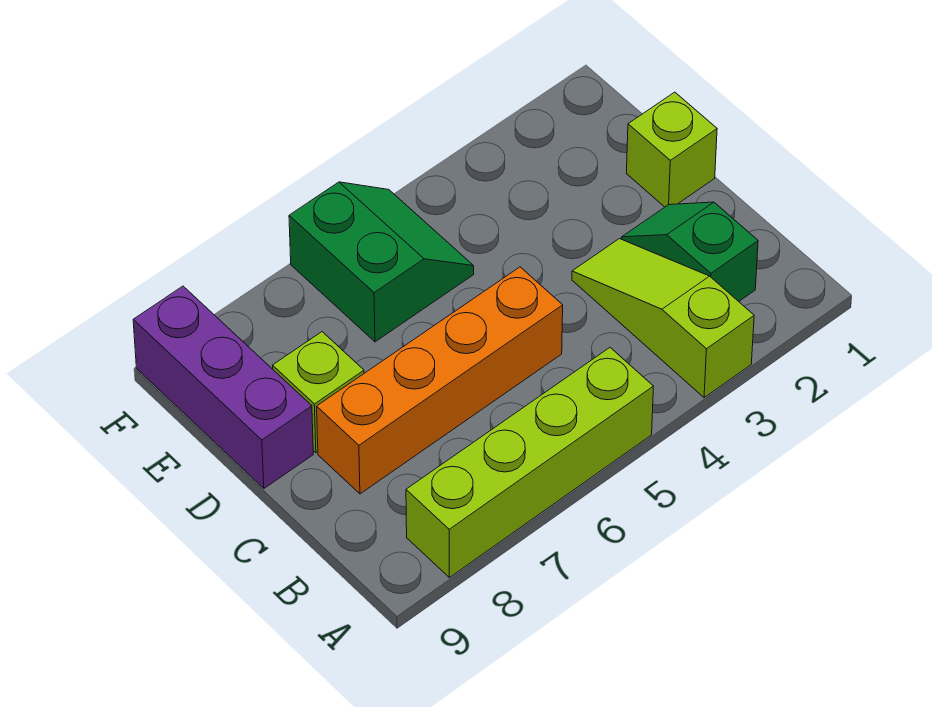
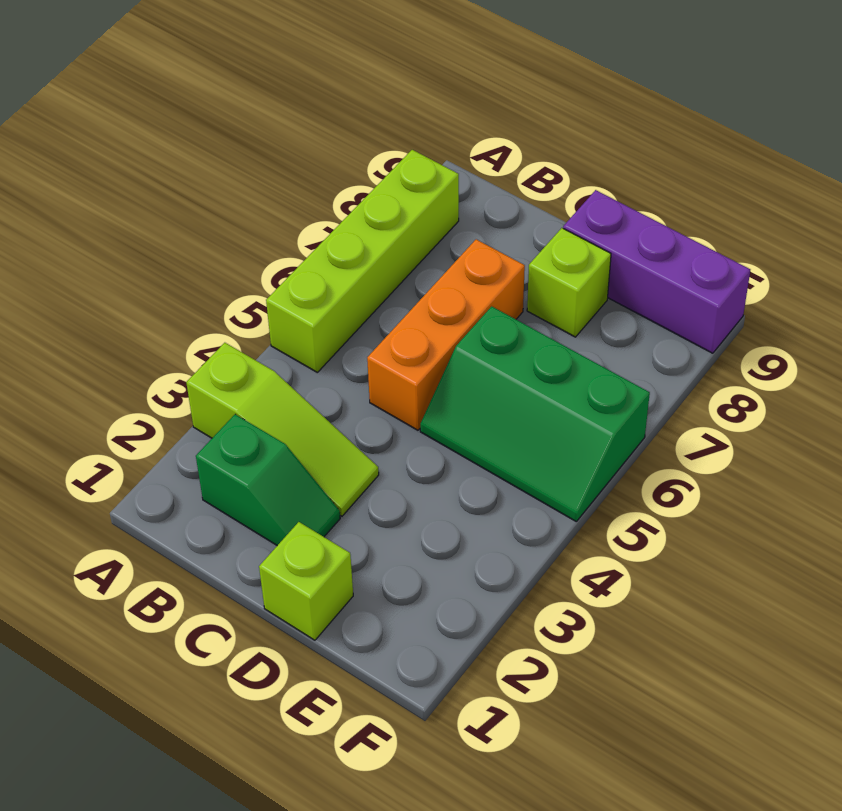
orange brick C5:C8 level 1 -> orange brick C5:C7 level 1
green slope E5:F6 level 1 top 6 -> green slope D5:F6 level 1 top 6

